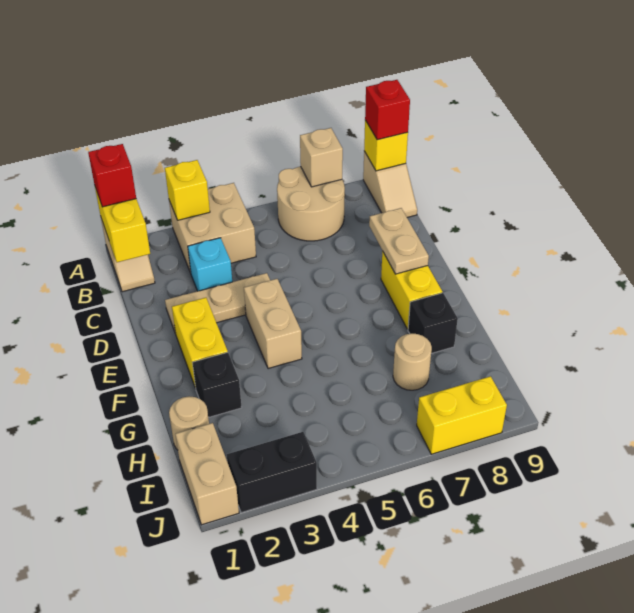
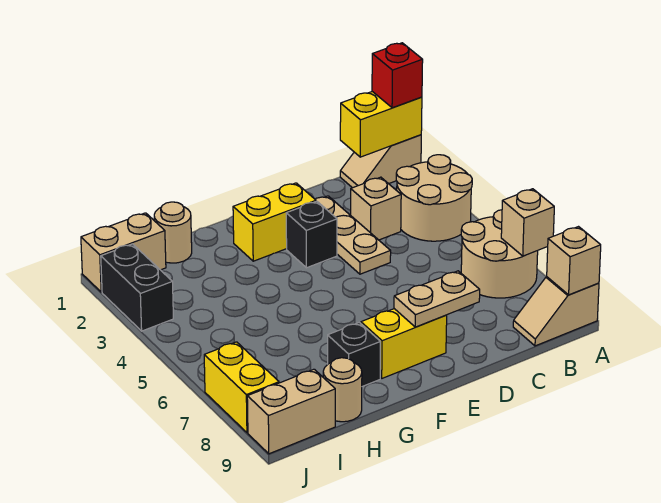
tan brick A3:B4 level 1 -> tan round brick A3:B4 level 1
yellow brick A3 level 2 -> none
yellow brick A9 level 2 -> tan brick A9 level 2
red brick A9 level 3 -> none
cyan brick C3 level 1 -> tan brick C3 level 1
tan brick E4:F4 level 1 -> tan brick I9:J9 level 1
black brick G2 level 1 -> black brick E3 level 1
tan round brick H7 level 1 -> tan round brick H9 level 1

